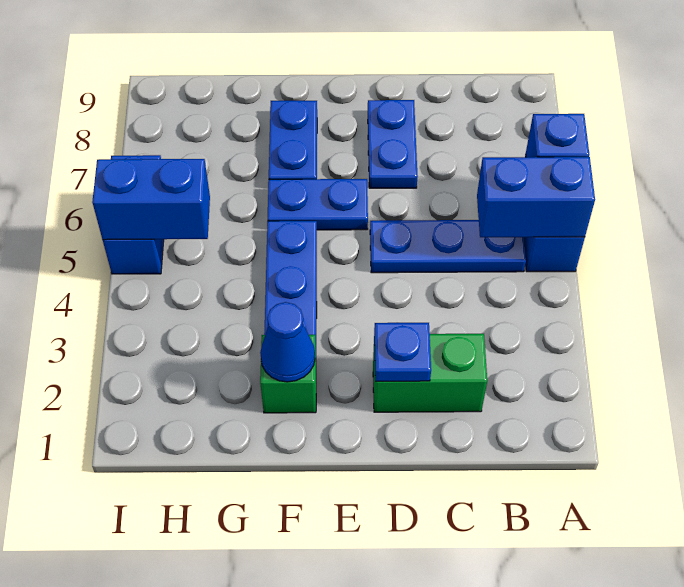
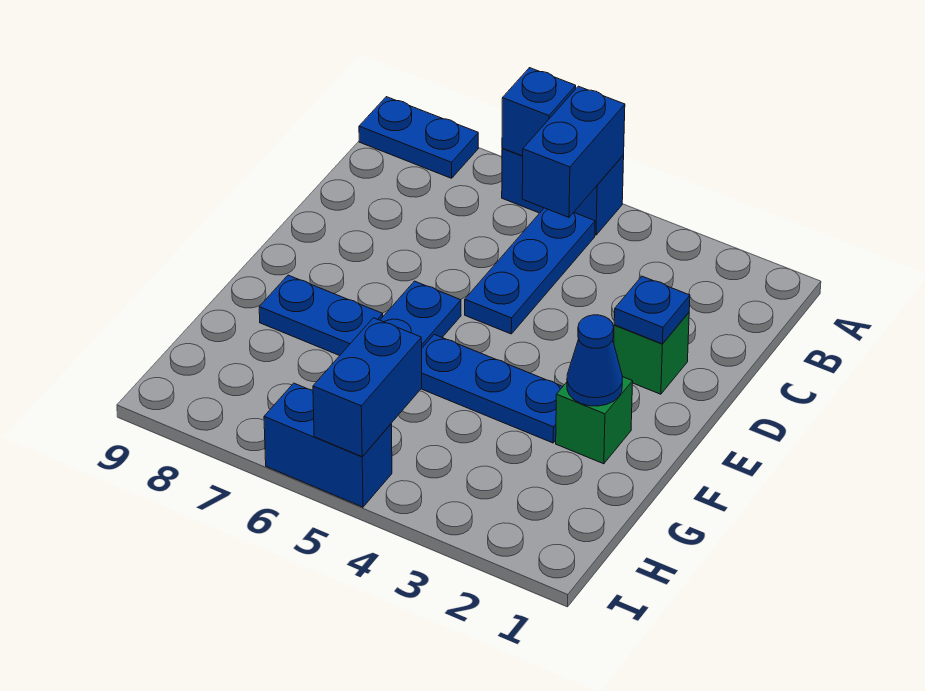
green brick C2:D2 level 1 -> green brick D2 level 1
blue plate D7:D8 level 1 -> blue plate A8:A9 level 1

